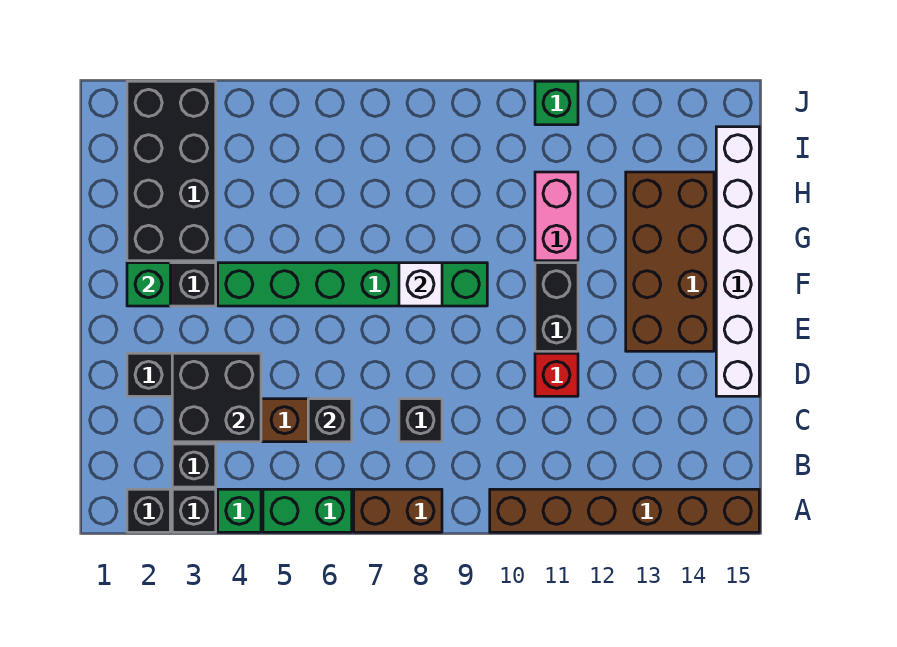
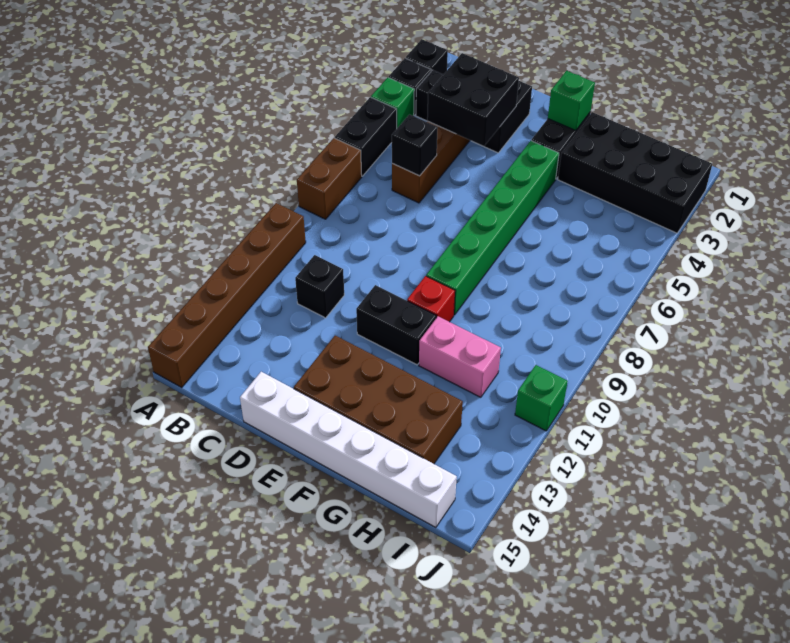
green brick A5:A6 level 1 -> black brick A5:A6 level 1
black brick C8 level 1 -> black brick C11 level 1
red brick D11 level 1 -> red brick F10 level 1
white brick F8 level 2 -> none

